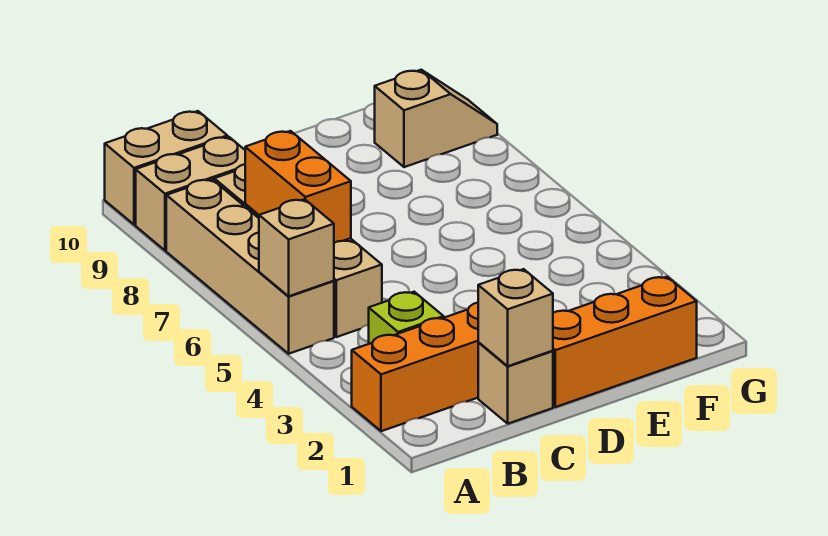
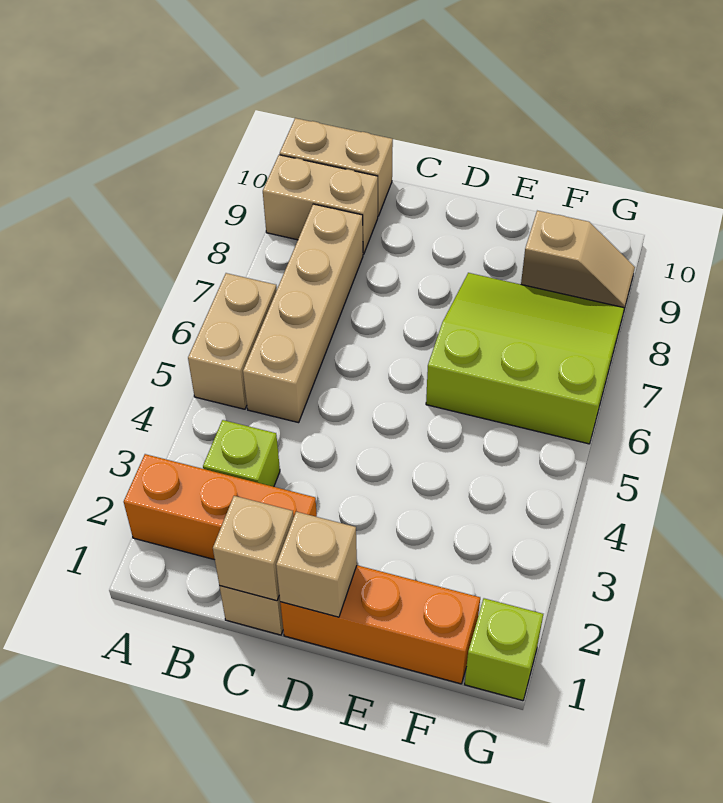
tan brick A5:A8 level 1 -> tan brick A5:A6 level 1
tan brick A5 level 2 -> tan brick D1 level 2
orange brick B6:B7 level 2 -> none
none -> lime slope E6:G8 level 1 top 6
none -> lime brick G1 level 1

